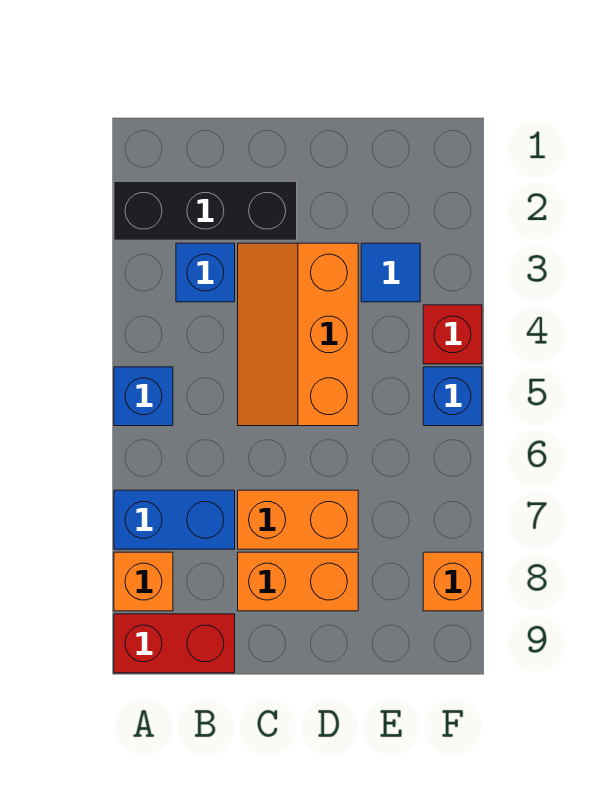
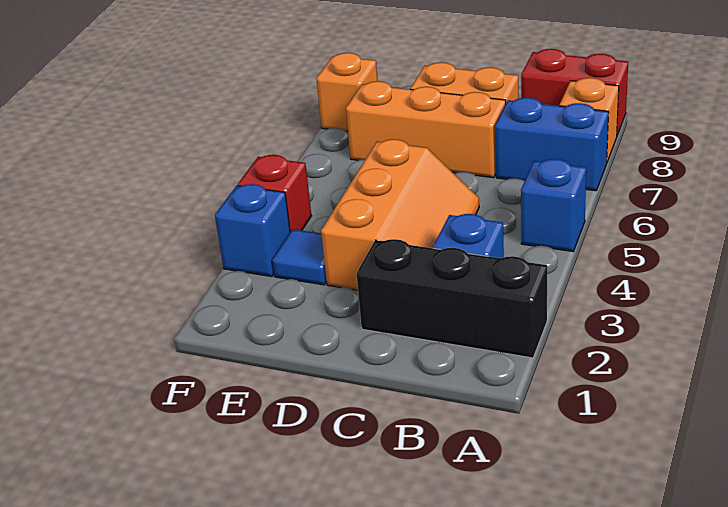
orange brick C7:D7 level 1 -> orange brick C7:E7 level 1
blue brick F5 level 1 -> blue brick F3 level 1

